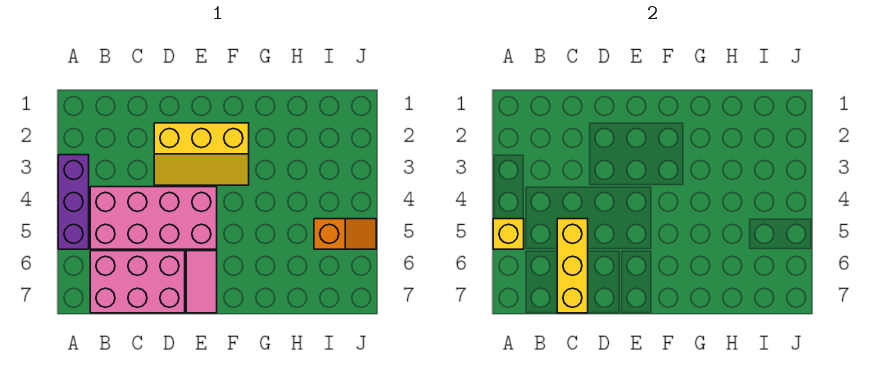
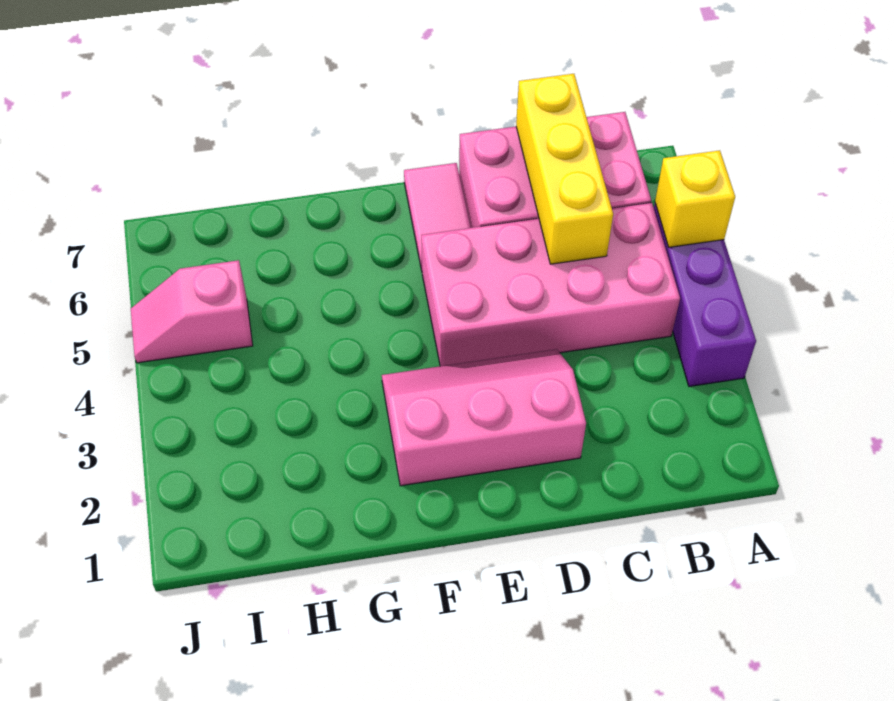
yellow slope D2:F3 level 1 top 2 -> pink slope D2:F3 level 1 top 2
orange slope I5:J5 level 1 top I -> pink slope I5:J5 level 1 top I

